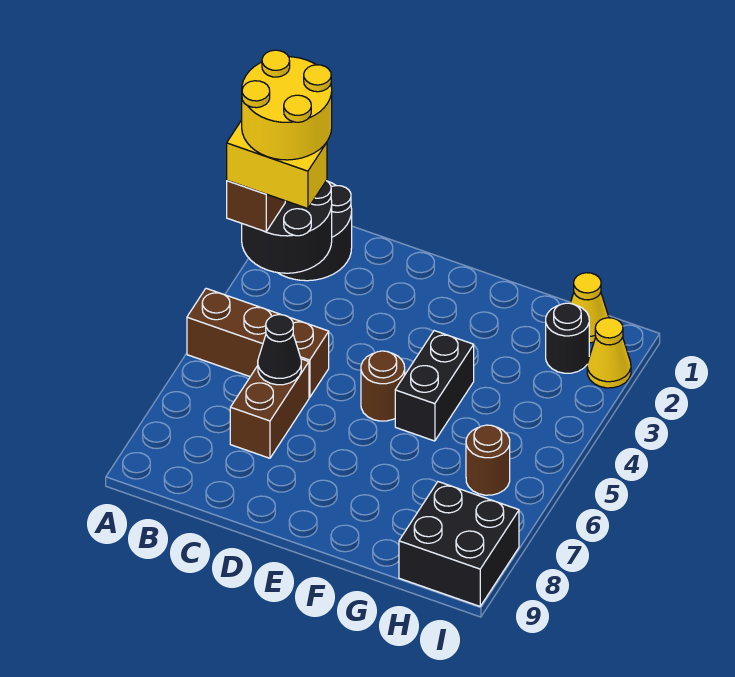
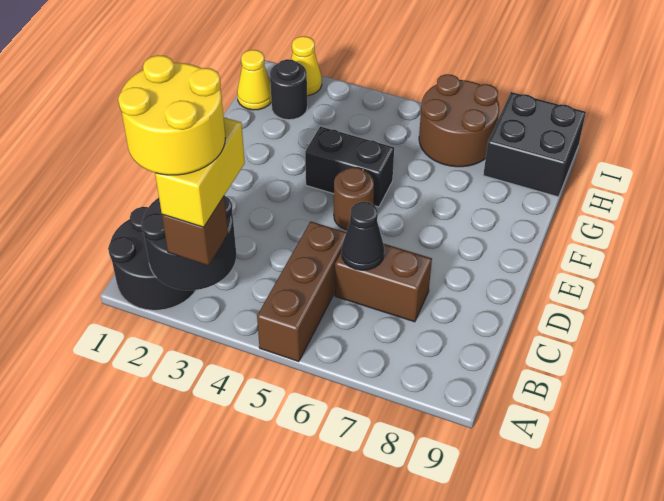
brown round brick H6 level 1 -> brown round brick H6:I7 level 1

